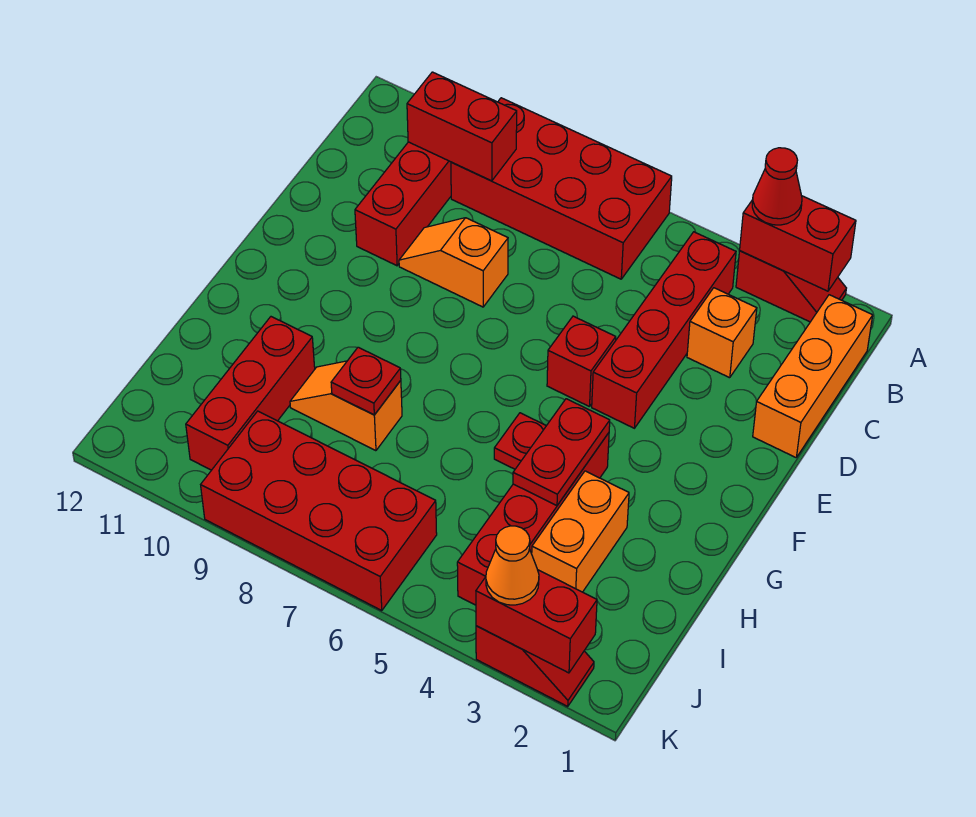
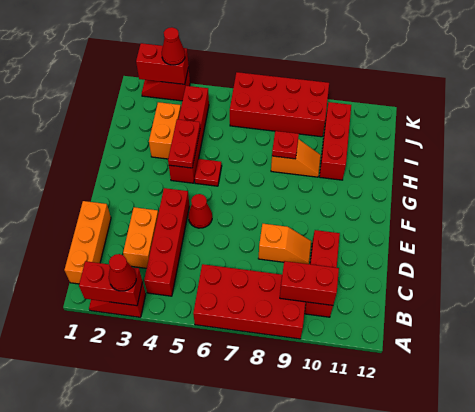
orange brick C3 level 1 -> orange brick C3:D3 level 1
red brick E5 level 1 -> red cone E5 level 1
orange cone K3 level 3 -> red cone K3 level 3

